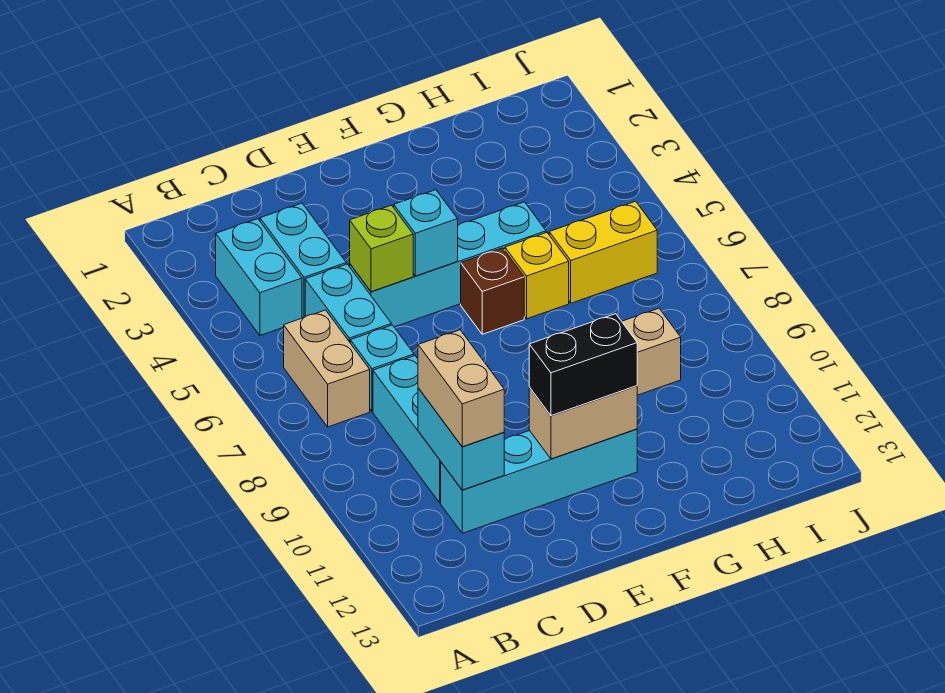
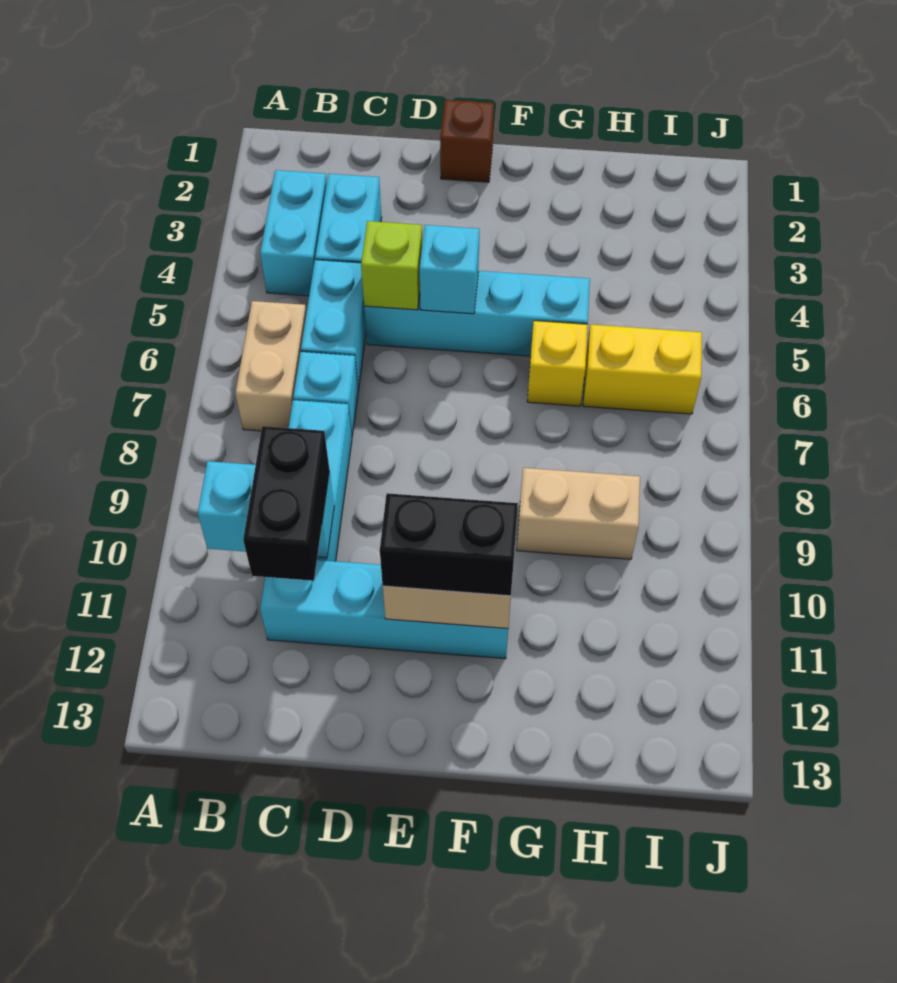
cyan brick C10:C11 level 2 -> cyan brick B10:C10 level 2
tan brick C10:C11 level 3 -> black brick C10:C11 level 3
brown brick F6 level 1 -> brown brick E1 level 1

